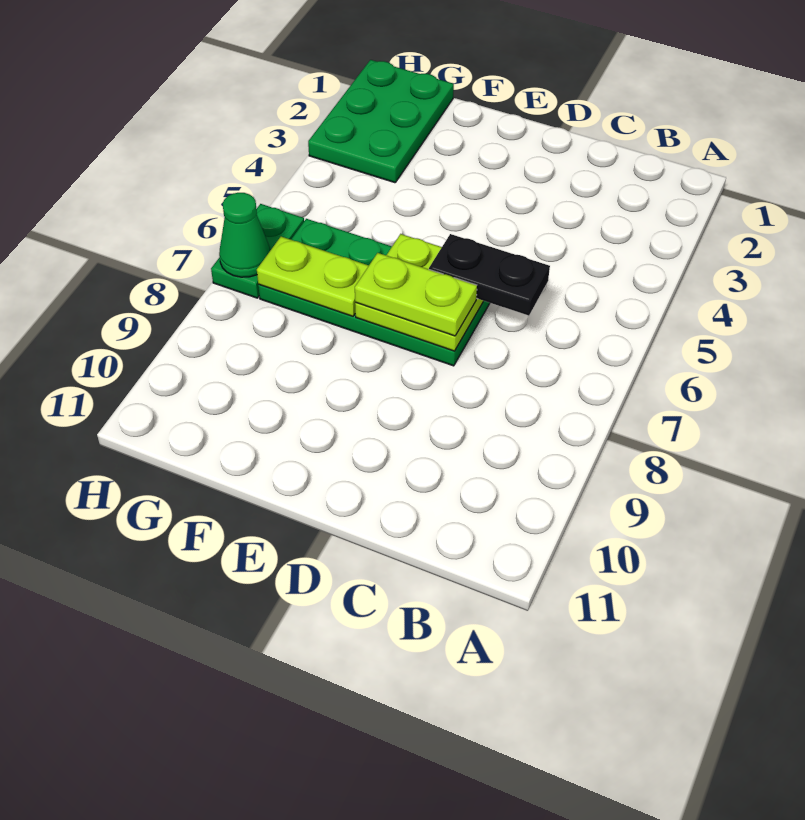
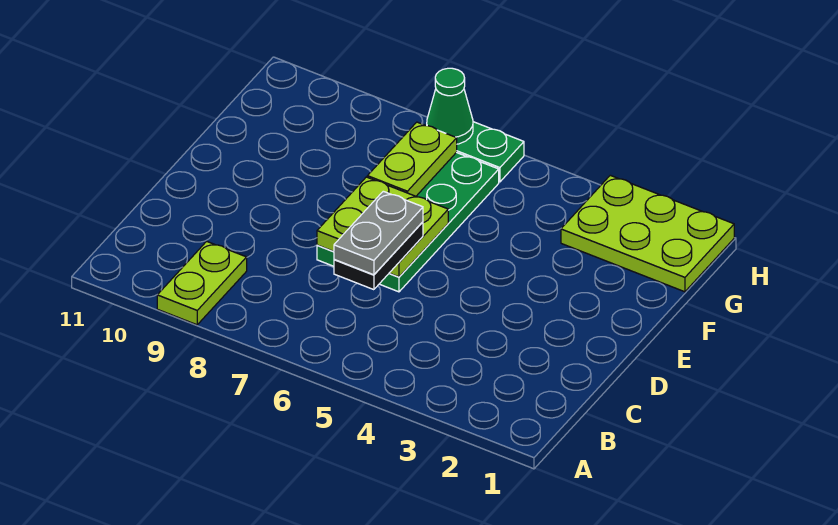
none -> grey plate C6:D6 level 4
lime plate D7:E7 level 3 -> lime plate A9:B9 level 1
green plate G1:H3 level 1 -> lime plate G1:H3 level 1

